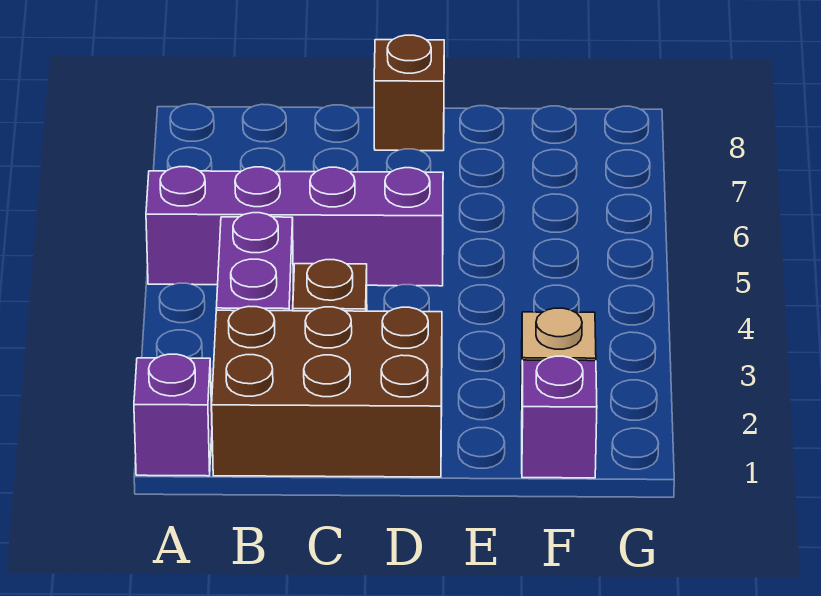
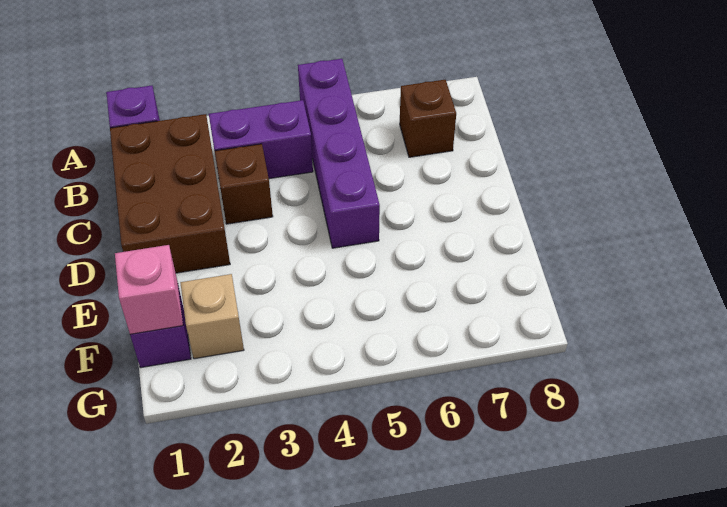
brown brick D8 level 1 -> brown brick B7 level 1
none -> pink brick F1 level 2

